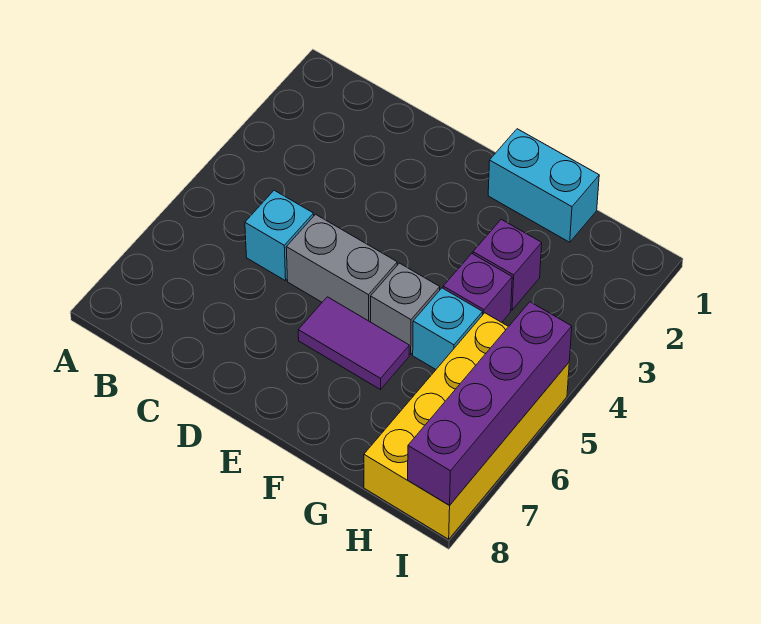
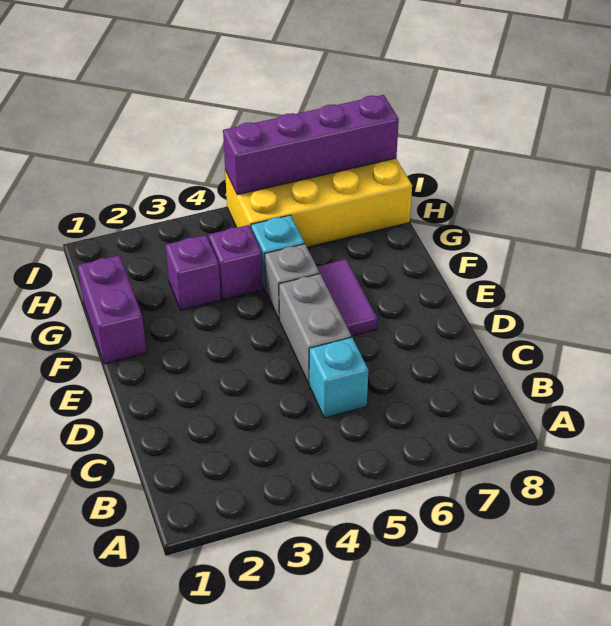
cyan brick F1:G1 level 1 -> purple brick F1:G1 level 1

